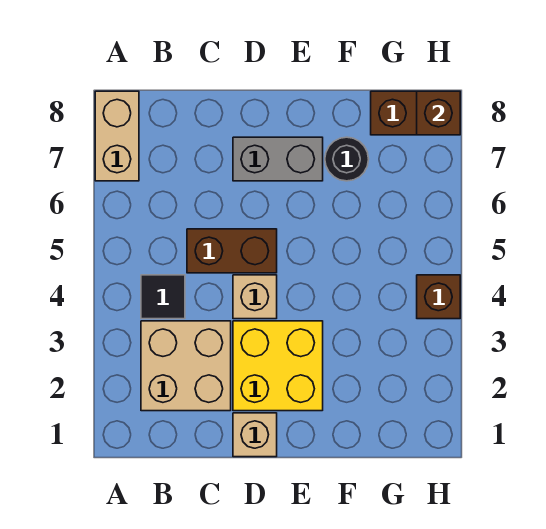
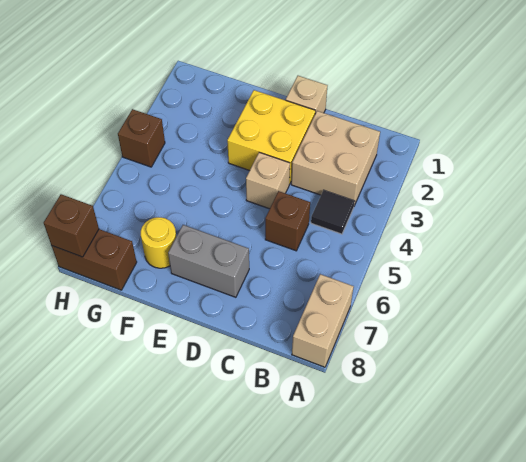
brown brick C5:D5 level 1 -> brown brick C5 level 1
black round brick F7 level 1 -> yellow round brick F7 level 1

